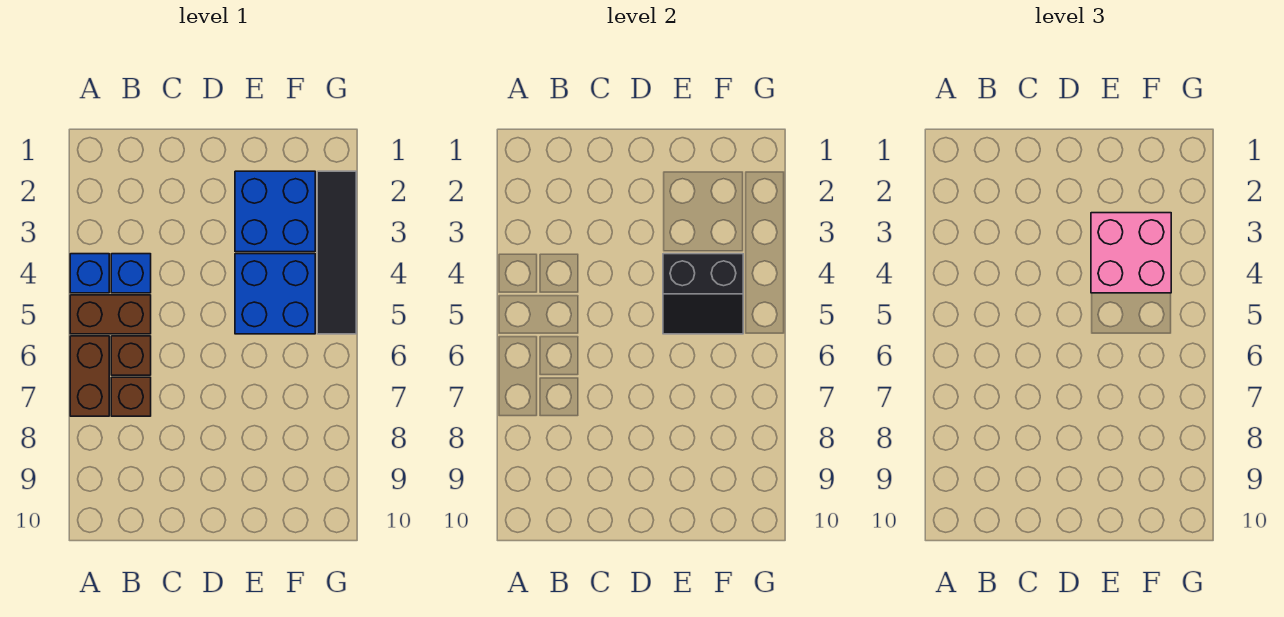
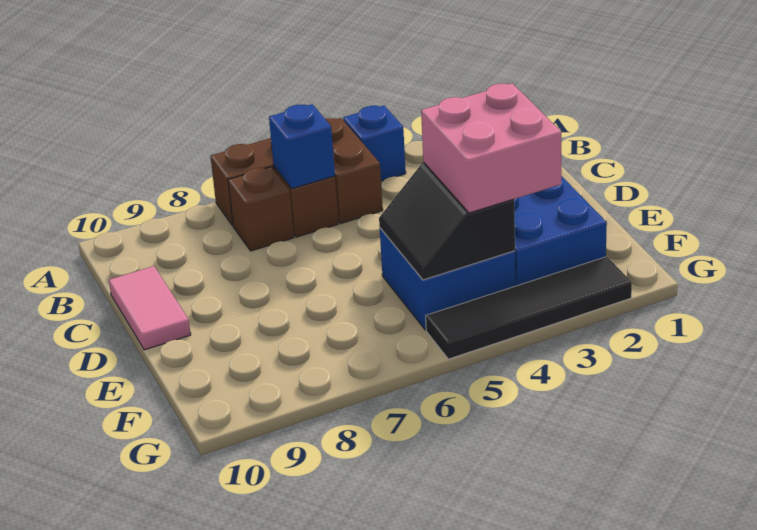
blue brick B4 level 1 -> blue brick B6 level 2
none -> pink tile C10:D10 level 1

